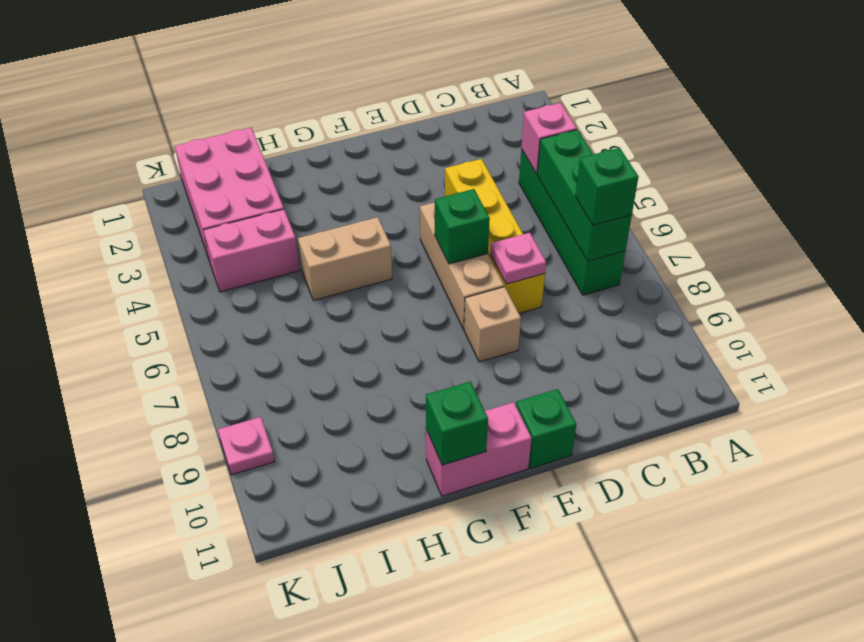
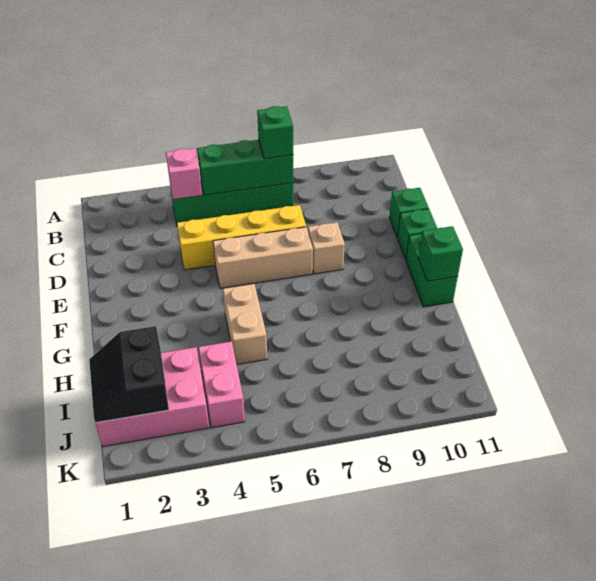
pink plate D7 level 2 -> none
green brick E6 level 2 -> green brick D11 level 1
pink brick F11:G11 level 1 -> green brick F11:G11 level 1
none -> black slope I1:J2 level 2 top 2
pink plate K9 level 1 -> none

